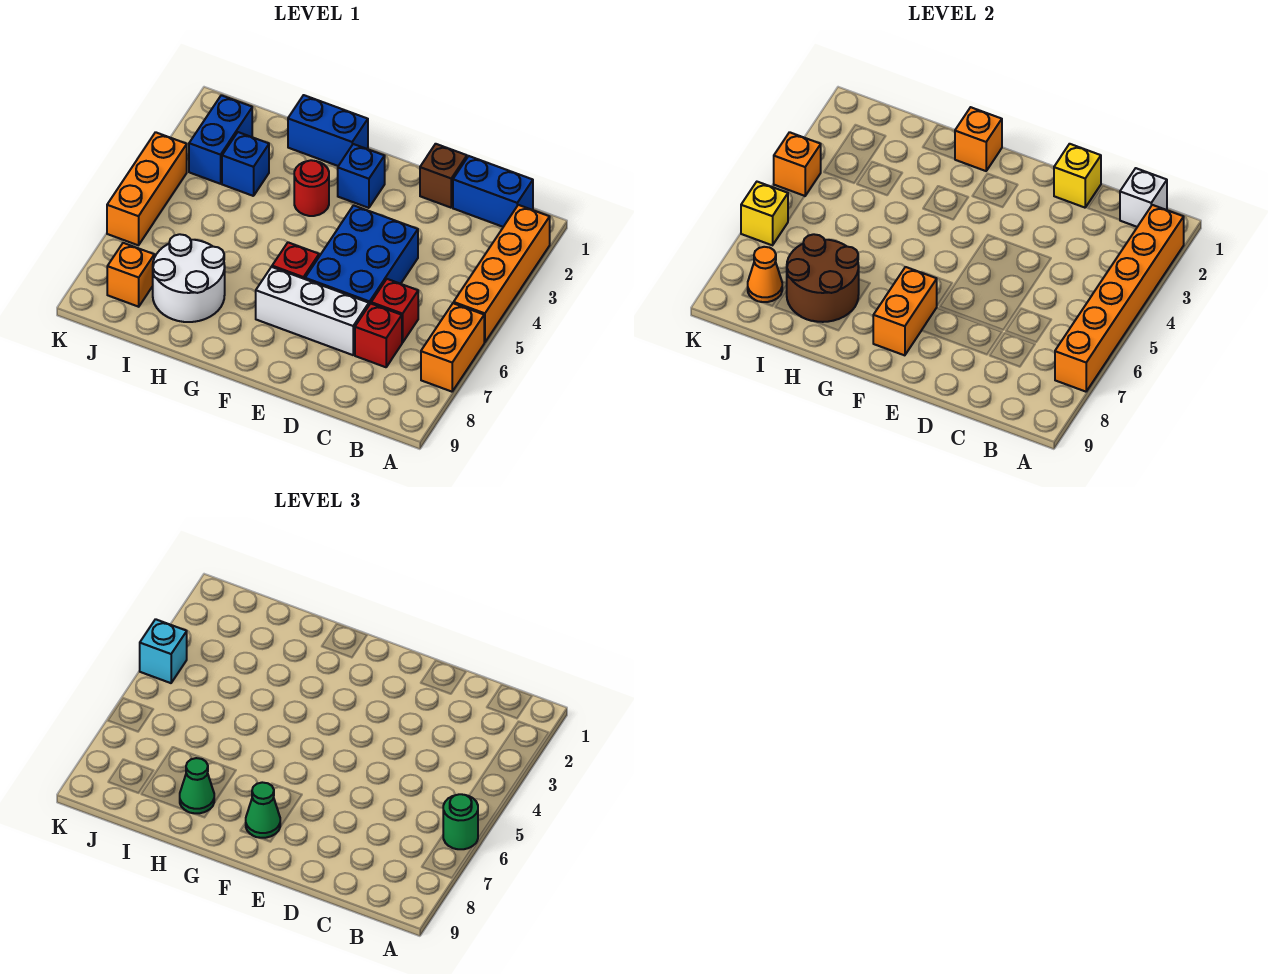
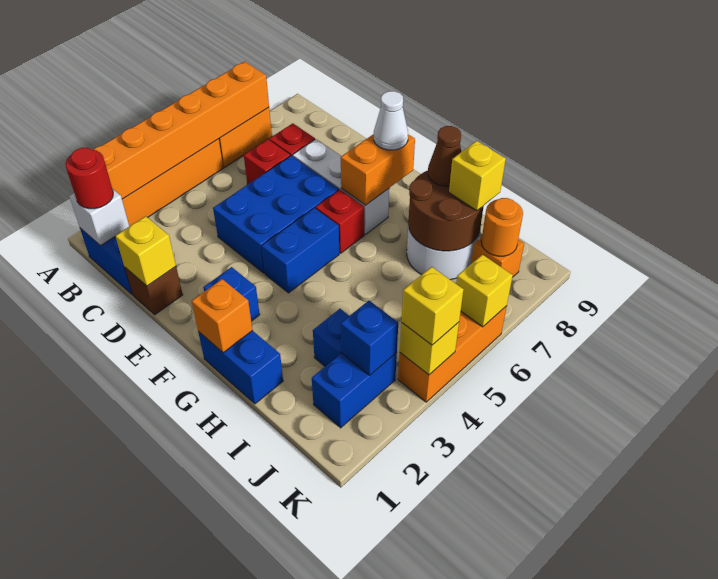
green round brick A6 level 3 -> none
none -> blue brick F4:F5 level 1
green cone F8 level 3 -> white cone F8 level 3
red round brick G3 level 1 -> red round brick B1 level 3
green cone H8 level 3 -> brown cone H8 level 3
none -> yellow brick I8 level 3
none -> blue brick J3 level 2
orange cone J8 level 2 -> orange round brick J8 level 2
orange brick K4 level 2 -> yellow brick K4 level 2
cyan brick K4 level 3 -> yellow brick K4 level 3

